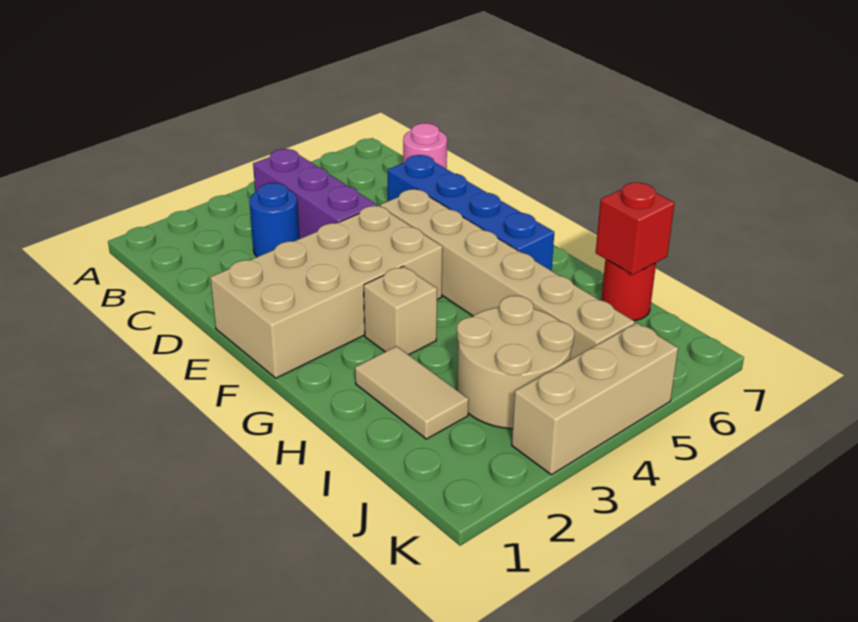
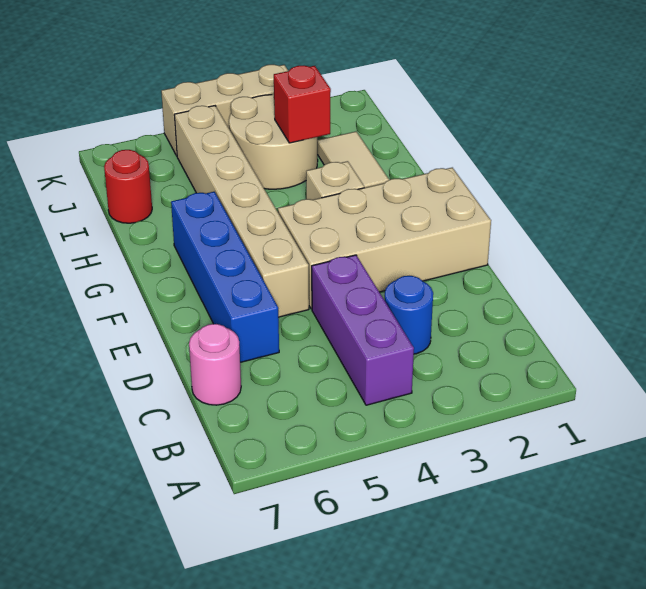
red brick I7 level 2 -> red brick I3 level 2

